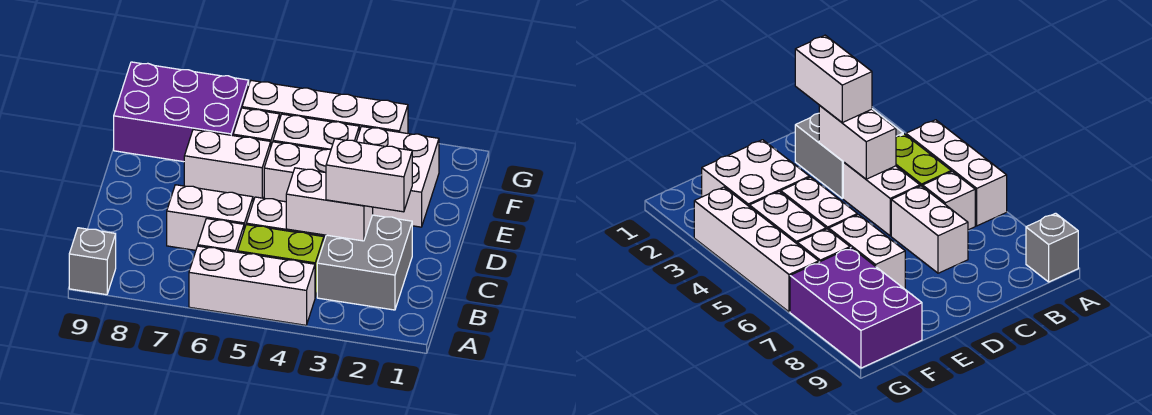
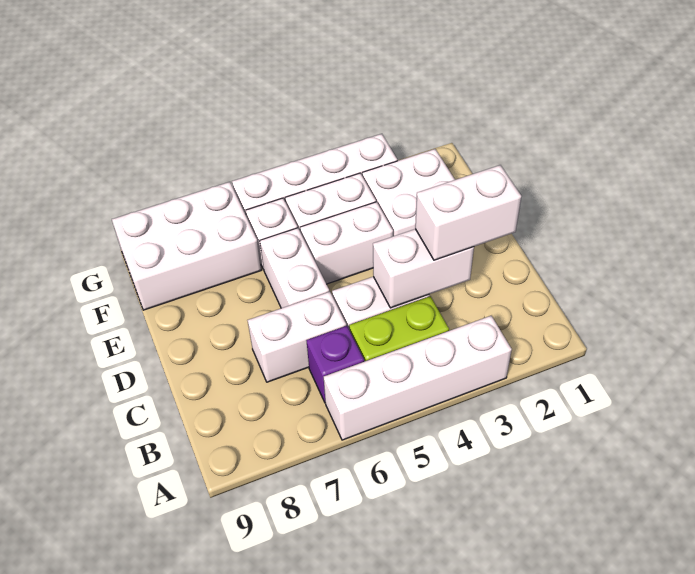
white brick A4:A6 level 1 -> white brick A3:A6 level 1
grey brick A9 level 1 -> none
grey brick B2:C3 level 1 -> none
white brick B6 level 1 -> purple brick B6 level 1
white brick E6:E7 level 1 -> white brick D6:E6 level 1
purple brick F7:G9 level 1 -> white brick F7:G9 level 1

